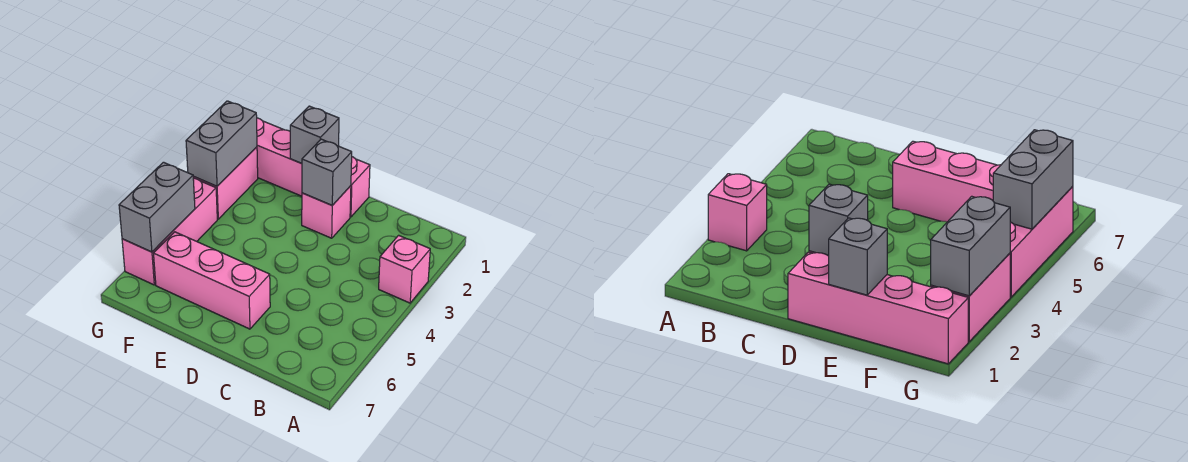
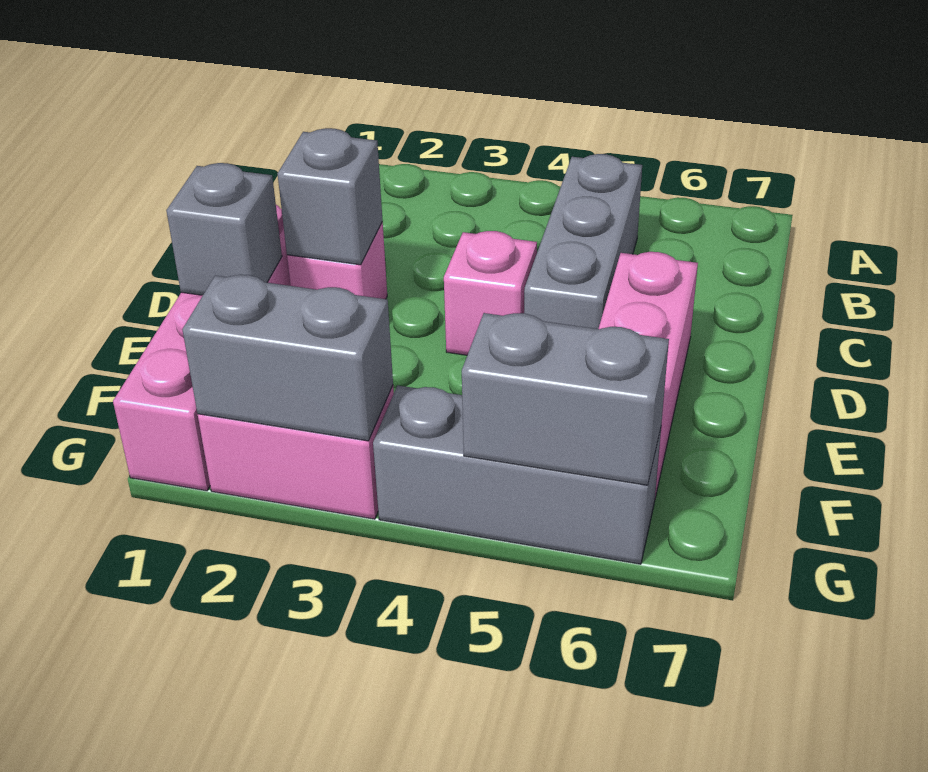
pink brick A3 level 1 -> pink brick D4 level 1
none -> grey brick B5:D5 level 1
pink brick G4:G6 level 1 -> grey brick G4:G6 level 1

